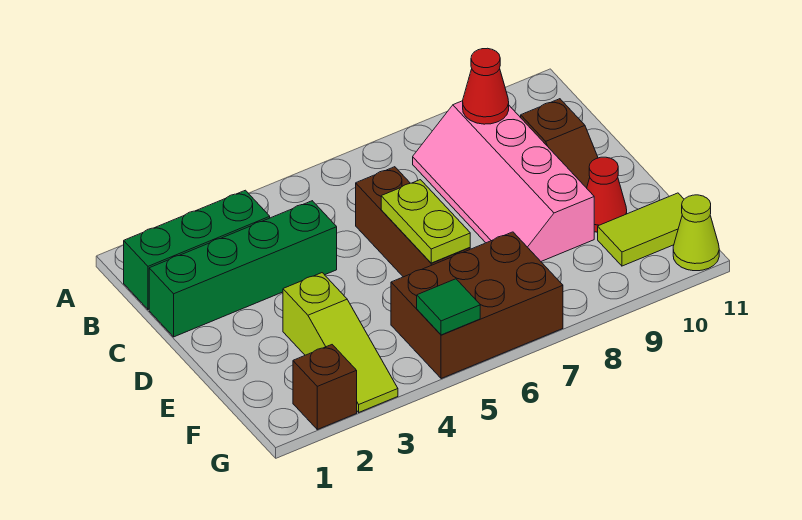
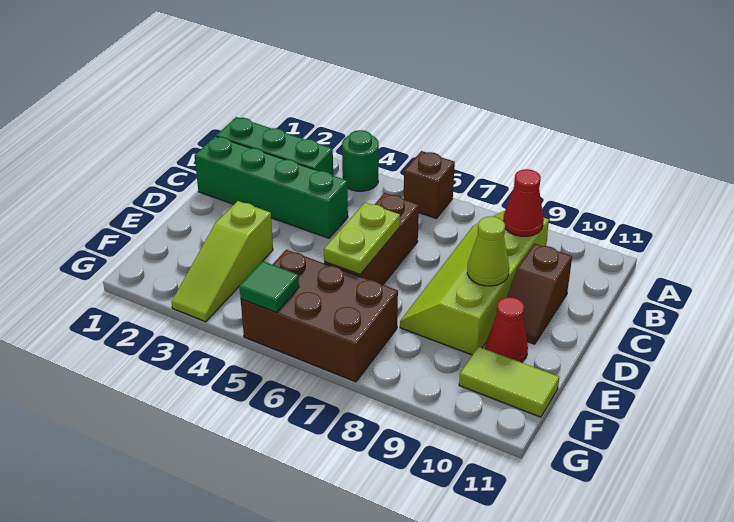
none -> green round brick A4 level 1
pink slope B8:E9 level 1 top 9 -> lime slope B8:E9 level 1 top 9
brown brick G2 level 1 -> brown brick A6 level 1
lime cone G11 level 1 -> lime cone D9 level 2

